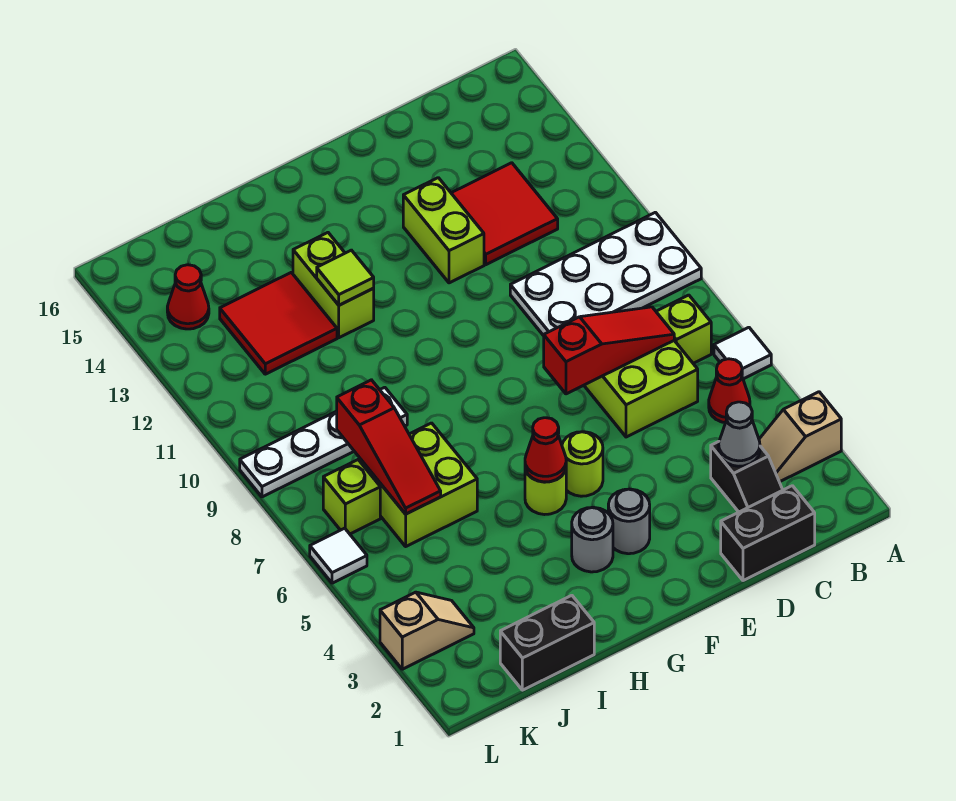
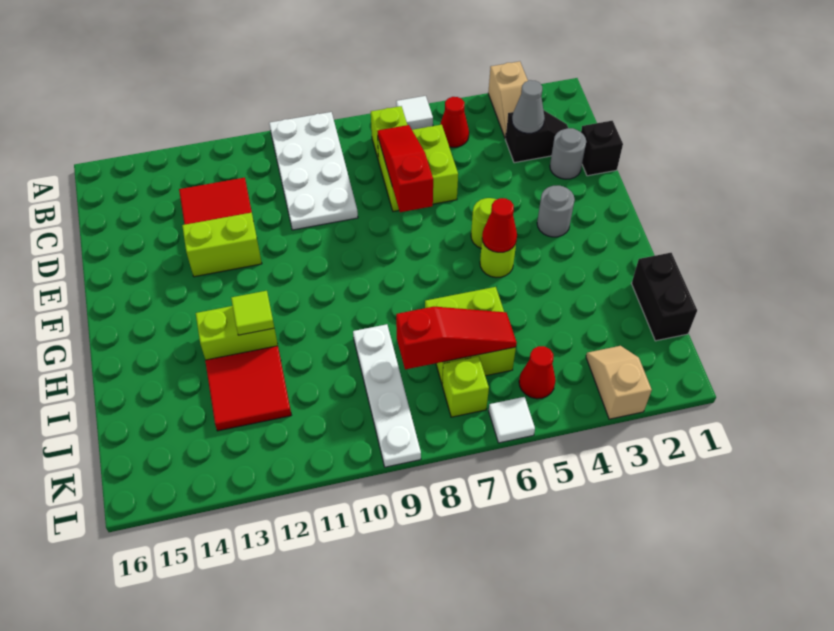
black brick C1:D1 level 1 -> black brick D1 level 1
grey round brick G3 level 1 -> grey round brick D2 level 1
red cone K14 level 1 -> red cone K5 level 1

